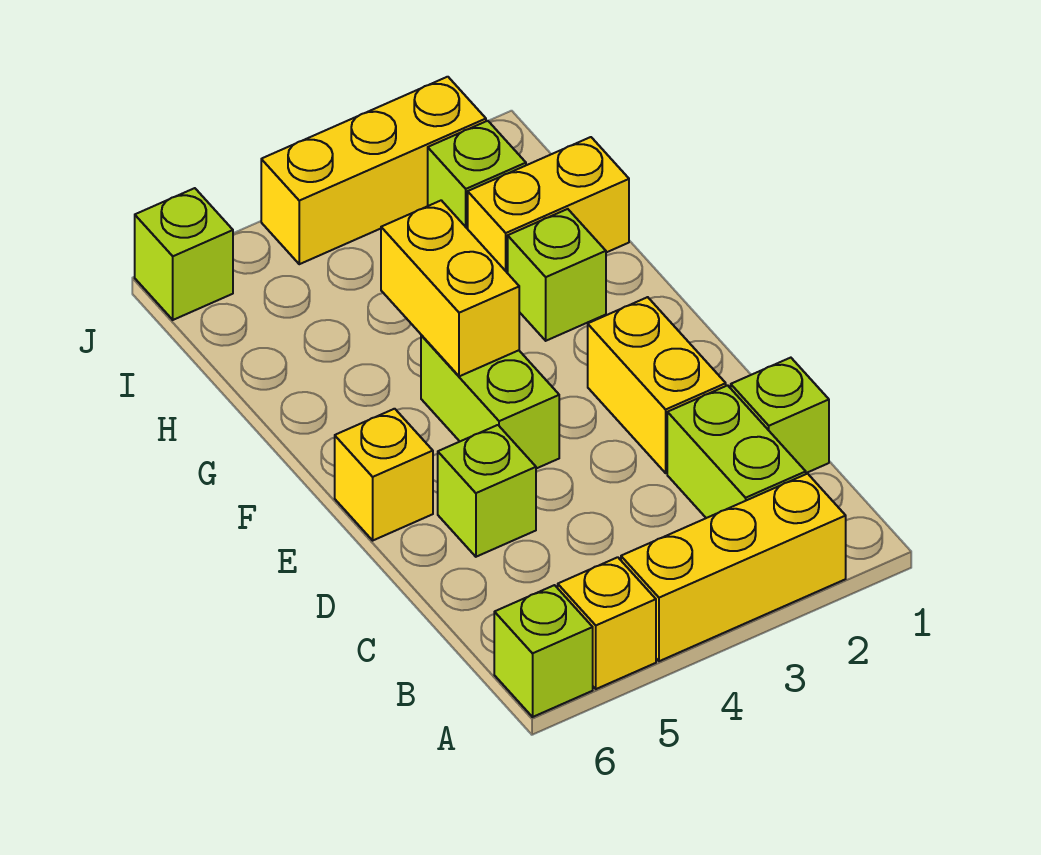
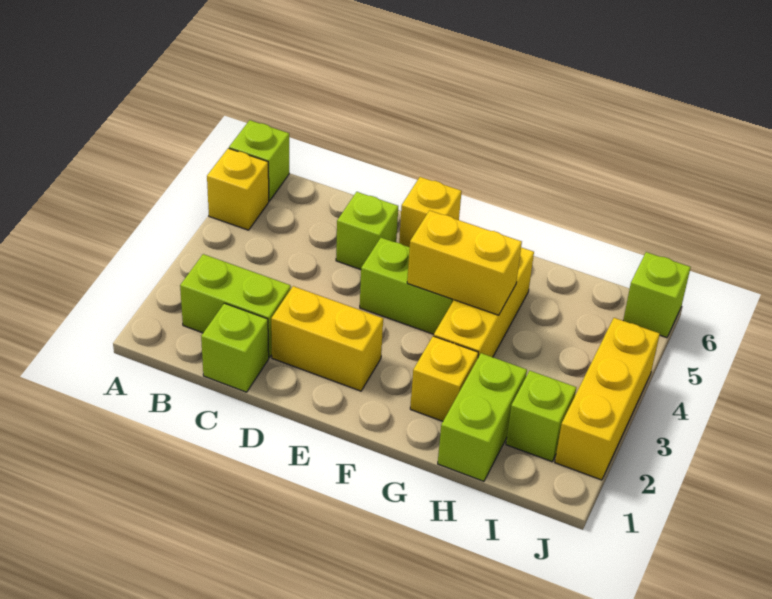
yellow brick A2:A4 level 1 -> yellow brick G3:G5 level 1
lime brick G2 level 1 -> yellow brick G2 level 1
yellow brick H1:H2 level 1 -> lime brick H1:H2 level 1

